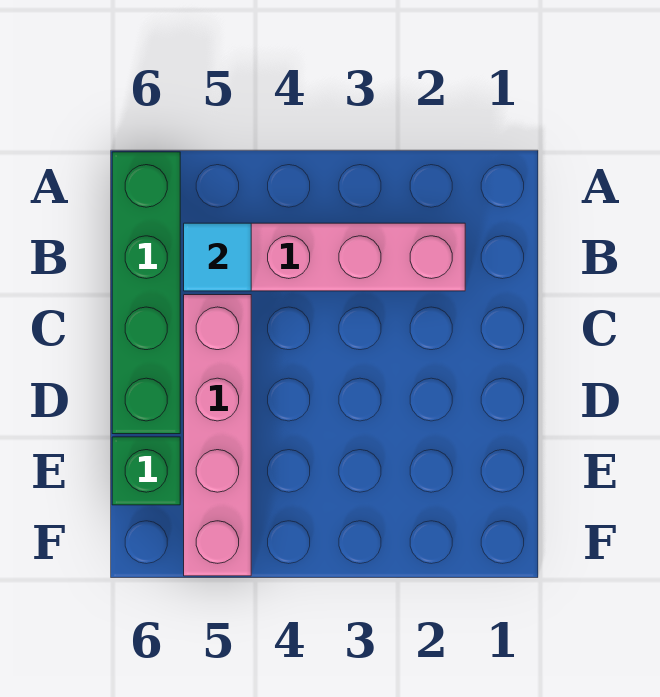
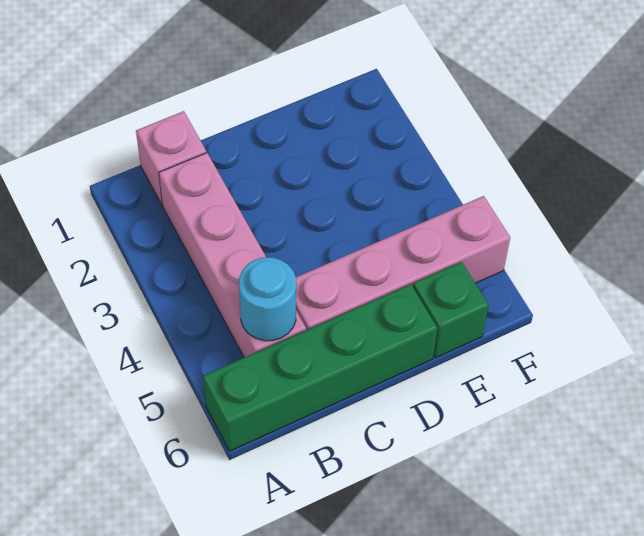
none -> pink brick B1 level 1
cyan tile B5 level 2 -> cyan round brick B5 level 2

